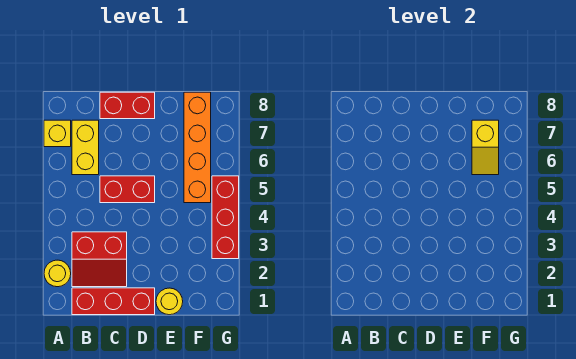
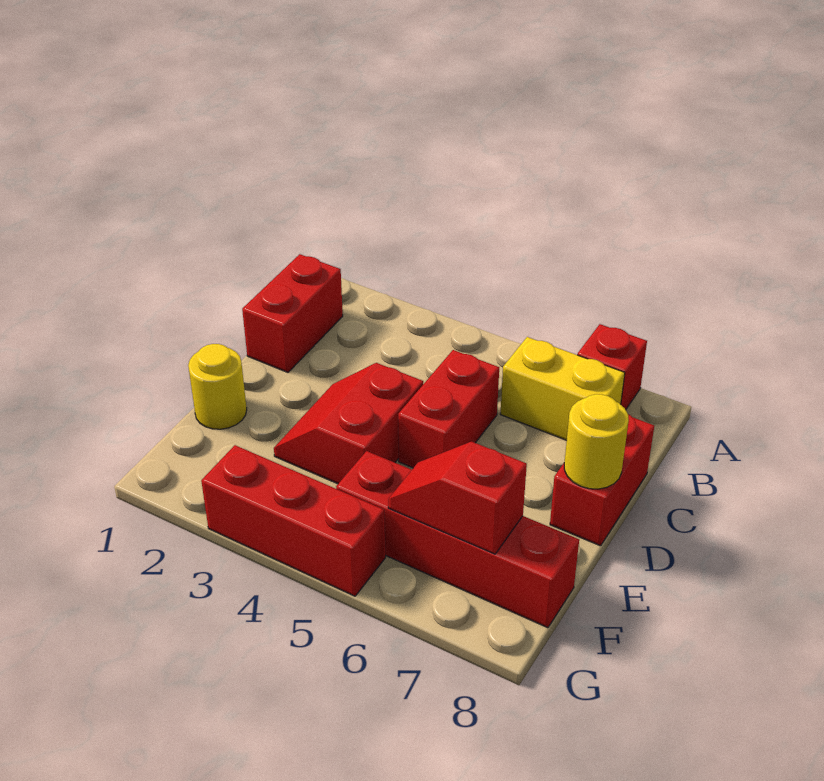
yellow round brick A2 level 1 -> yellow round brick D8 level 2
yellow brick A7 level 1 -> red brick A7 level 1
red brick B1:D1 level 1 -> red brick B1:C1 level 1
red slope B2:C3 level 1 top 3 -> red slope D3:E4 level 1 top 4
orange brick F5:F8 level 1 -> red brick F5:F8 level 1
yellow slope F6:F7 level 2 top 7 -> red slope F6:F7 level 2 top 7

